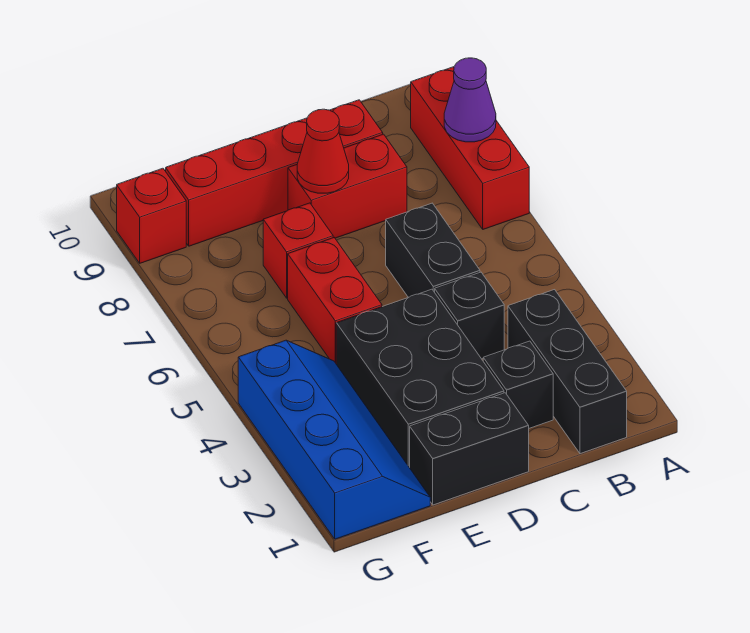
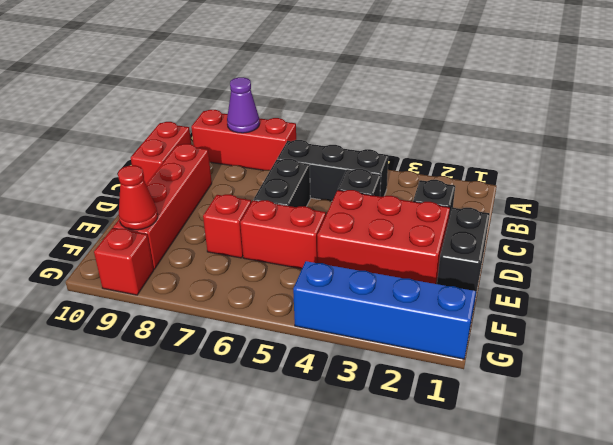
black brick B1:B3 level 1 -> black brick B4:B6 level 1
black brick C5:C6 level 1 -> black brick C6:D6 level 1
red brick C8:D8 level 1 -> red brick B10:C10 level 1
black brick D2:E4 level 1 -> red brick D2:E4 level 1
red cone D8 level 2 -> red cone F9 level 2

